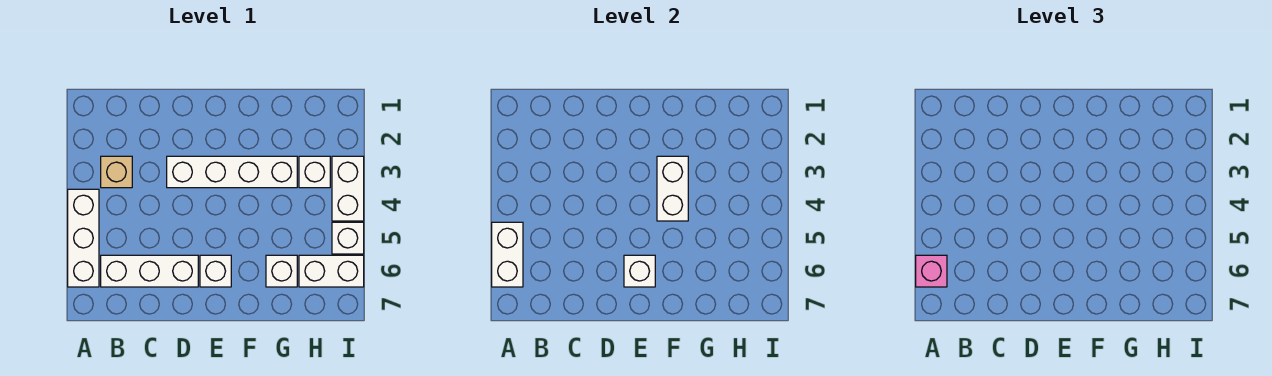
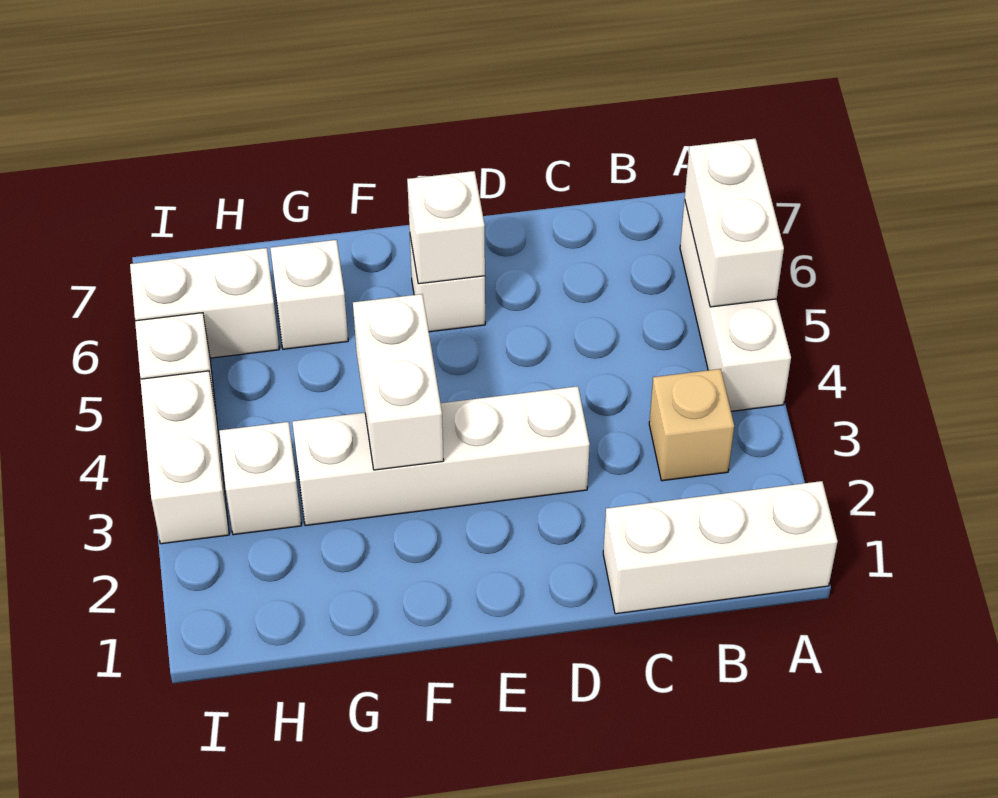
pink brick A6 level 3 -> none
white brick B6:D6 level 1 -> white brick A1:C1 level 1

